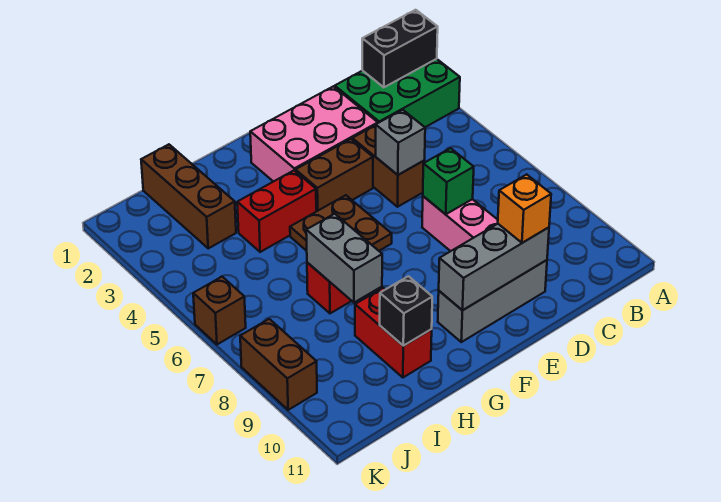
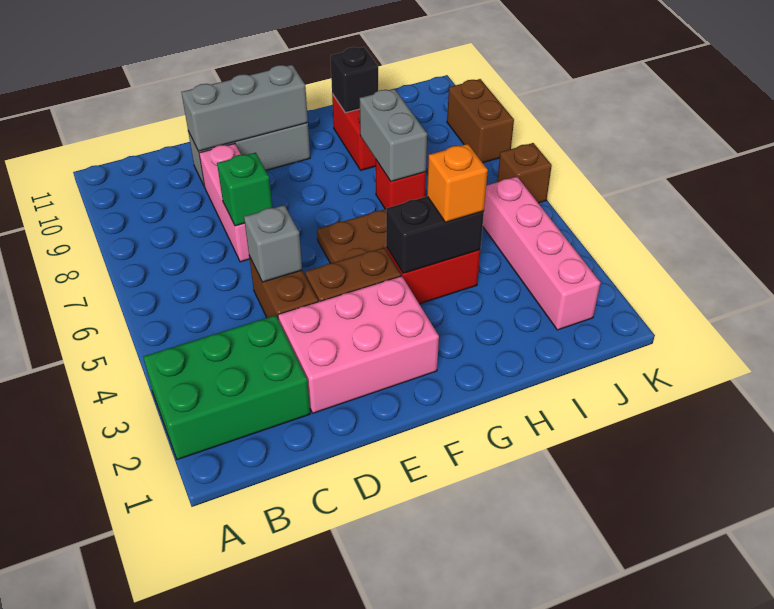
black brick A2:B2 level 2 -> black brick G4:H4 level 2
orange brick D10 level 3 -> orange brick H4 level 3
brown brick I1:I3 level 1 -> none
none -> pink brick J2:J5 level 1

